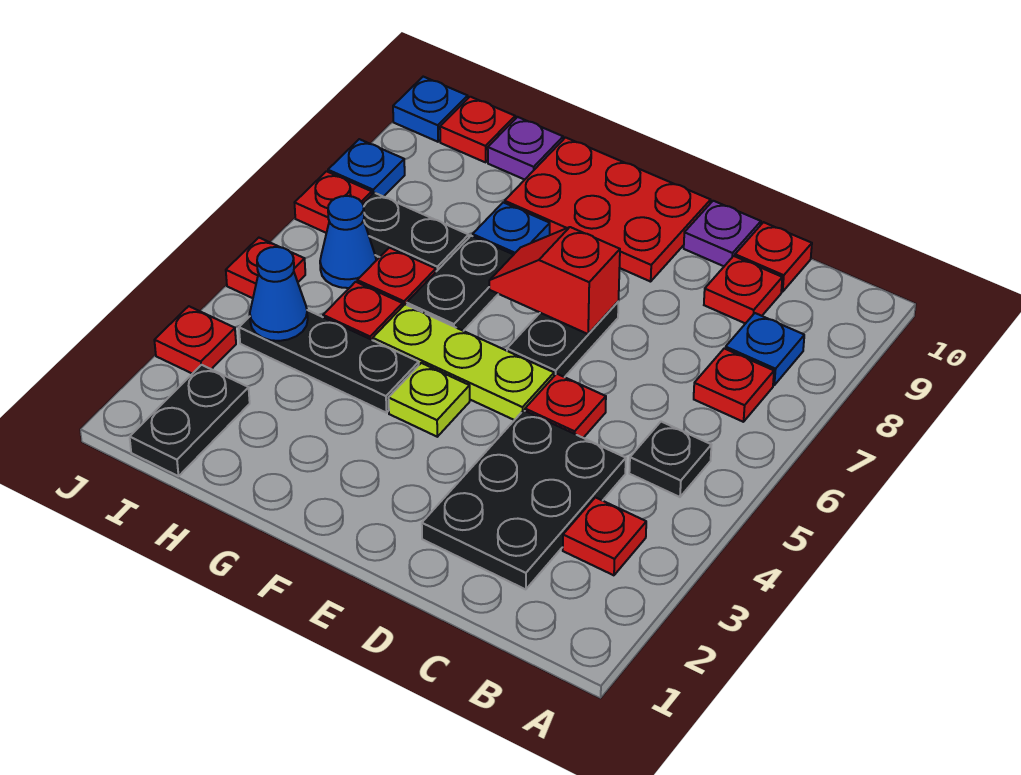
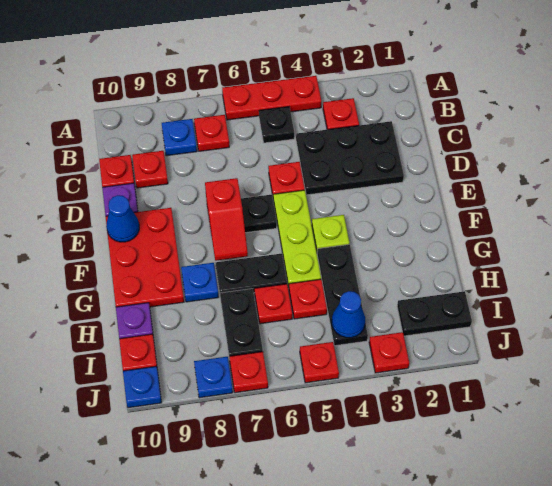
none -> red plate A4:A6 level 1
blue cone I6 level 1 -> blue cone E10 level 2

